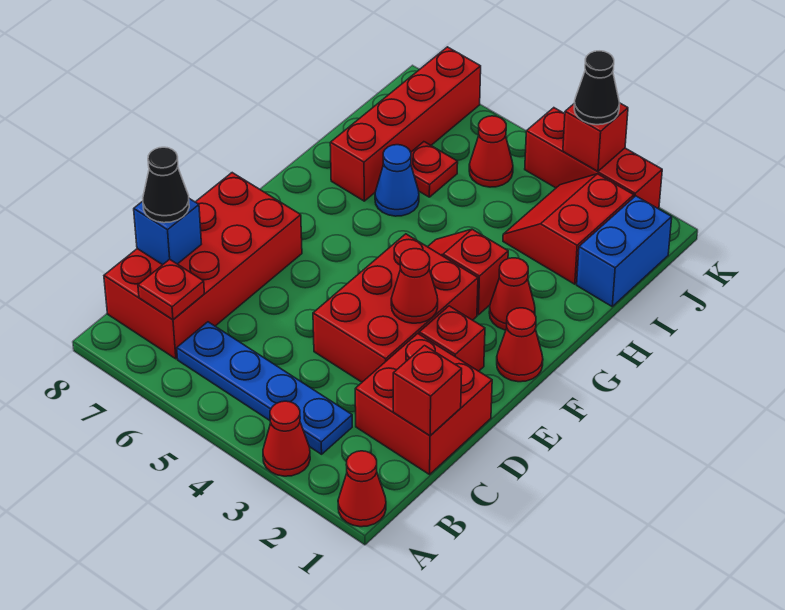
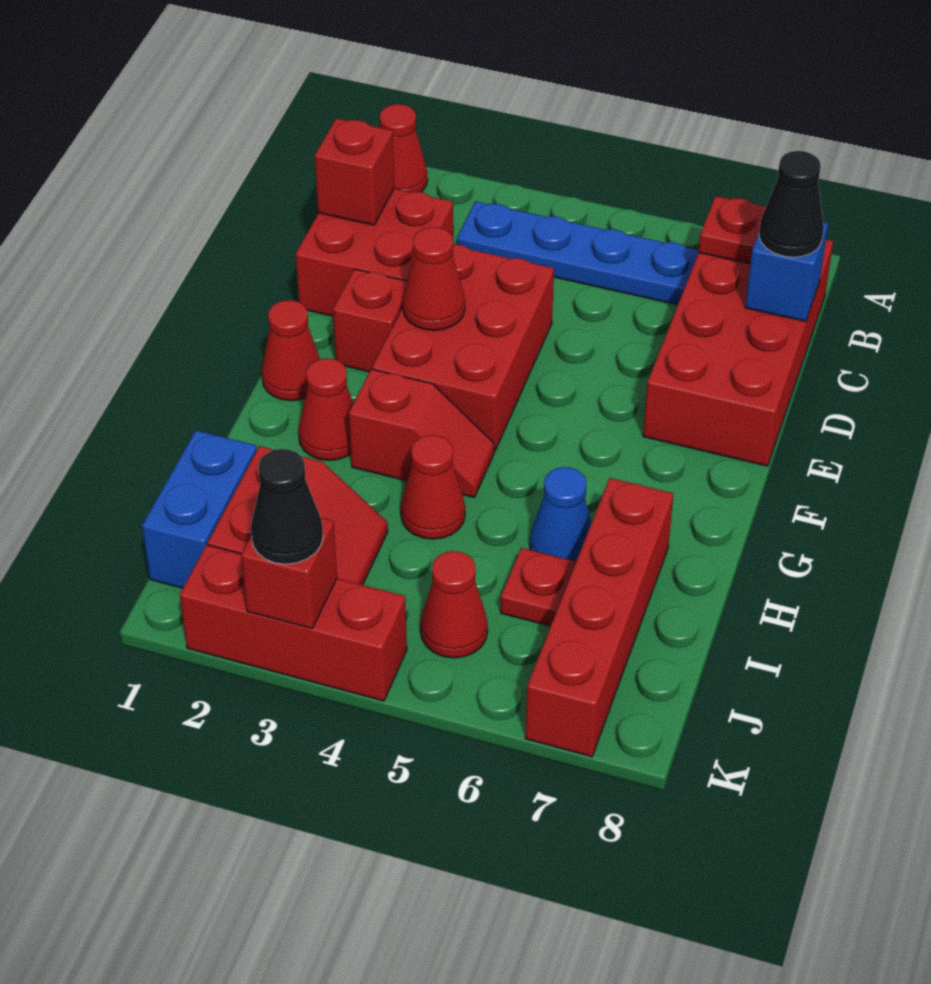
red cone A3 level 1 -> red cone H4 level 1

